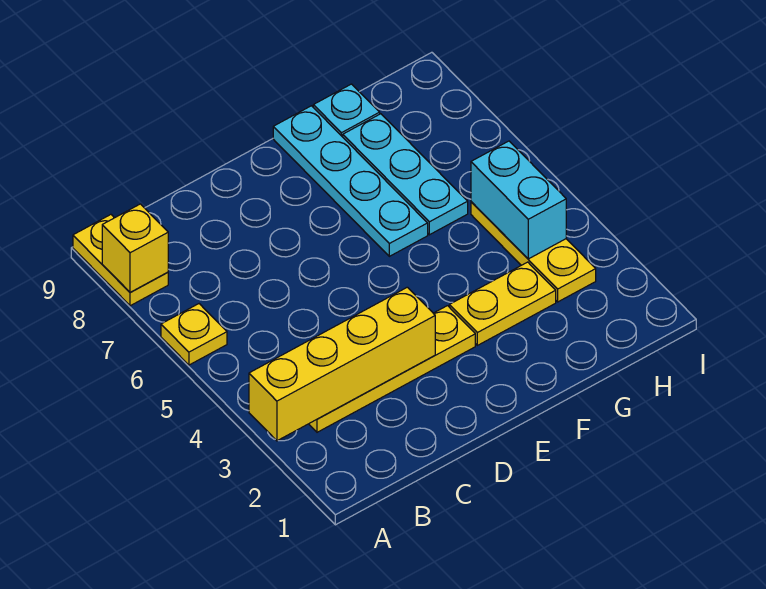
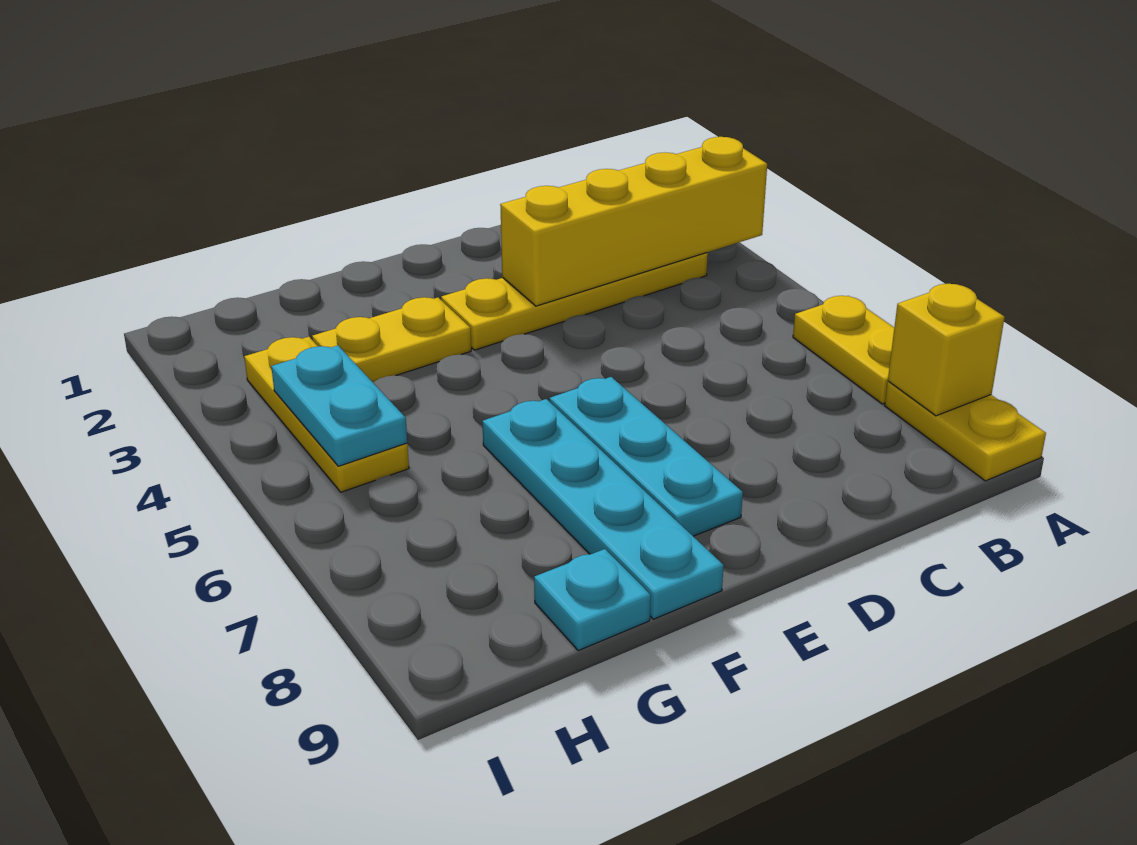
yellow plate A6 level 1 -> yellow plate A6:A7 level 1
cyan plate G6:G8 level 1 -> cyan plate E6:E8 level 1
cyan brick H4:H5 level 2 -> cyan plate H4:H5 level 2

